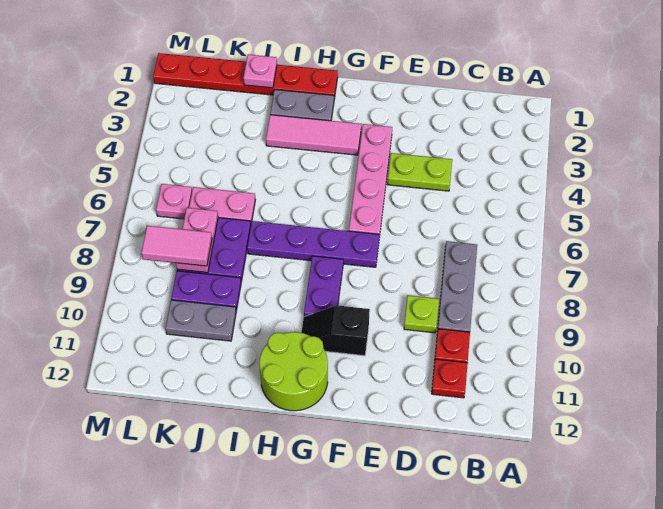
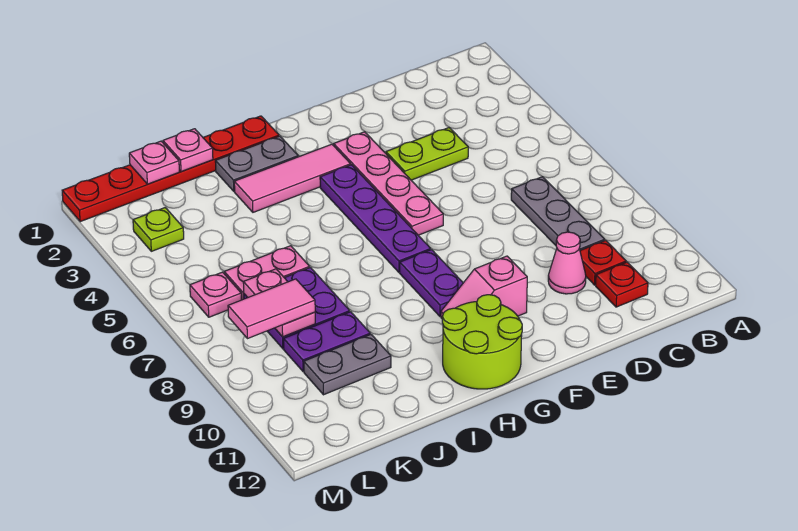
lime plate D9 level 1 -> lime plate L3 level 1
none -> pink cone D10 level 1
purple plate F7:I7 level 1 -> purple plate G4:G7 level 1
black slope F10:G10 level 1 top F -> pink slope F10:G10 level 1 top F
none -> pink plate K1 level 2

